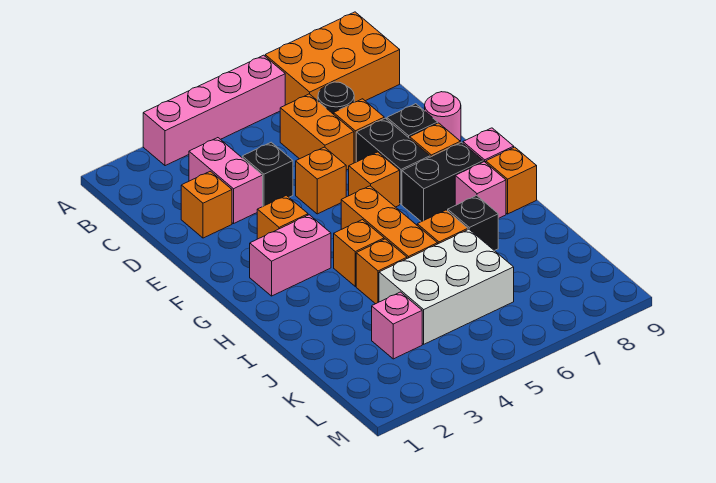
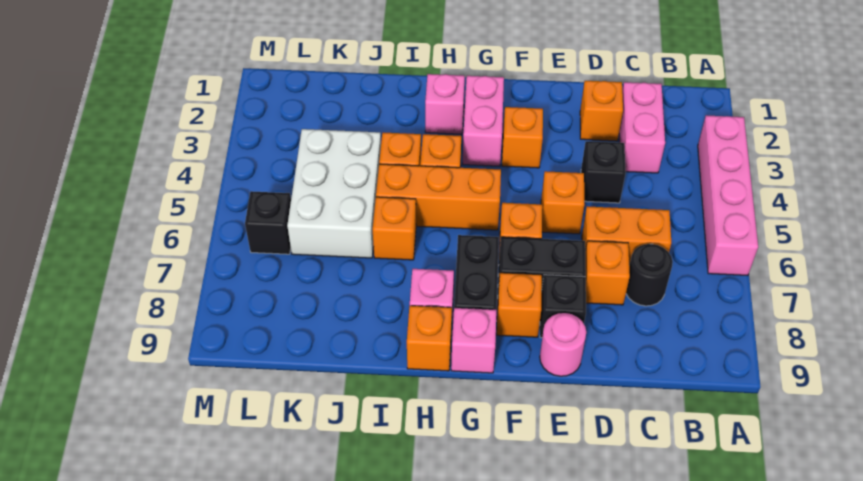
orange brick A7:B9 level 1 -> none
pink brick C3:D3 level 1 -> pink brick C2:C3 level 1
black brick I7 level 1 -> black brick L6 level 1
pink brick K3 level 1 -> pink brick H2 level 1

